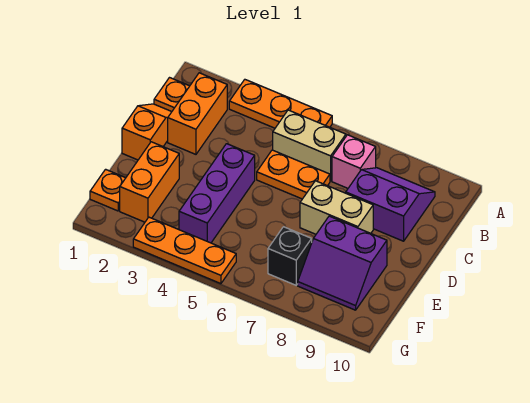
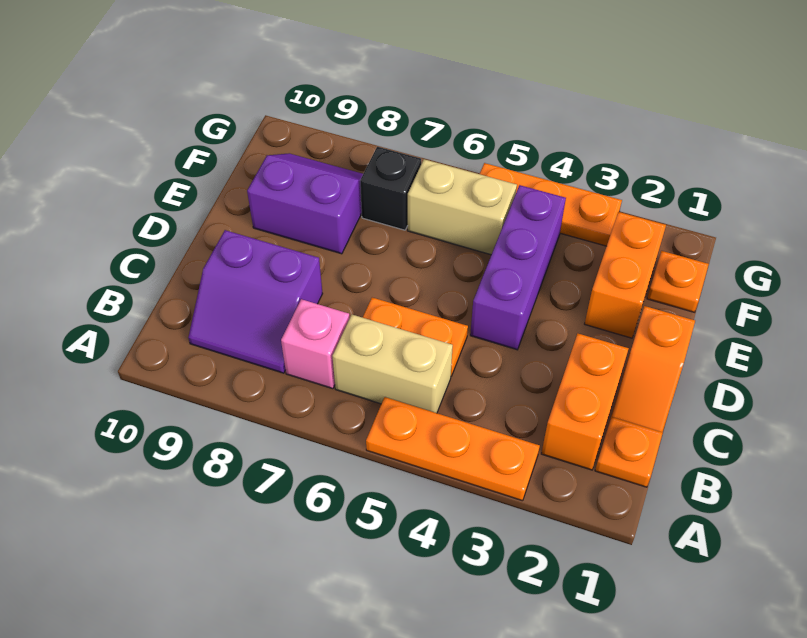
tan brick D7:D8 level 1 -> tan brick F5:F6 level 1

